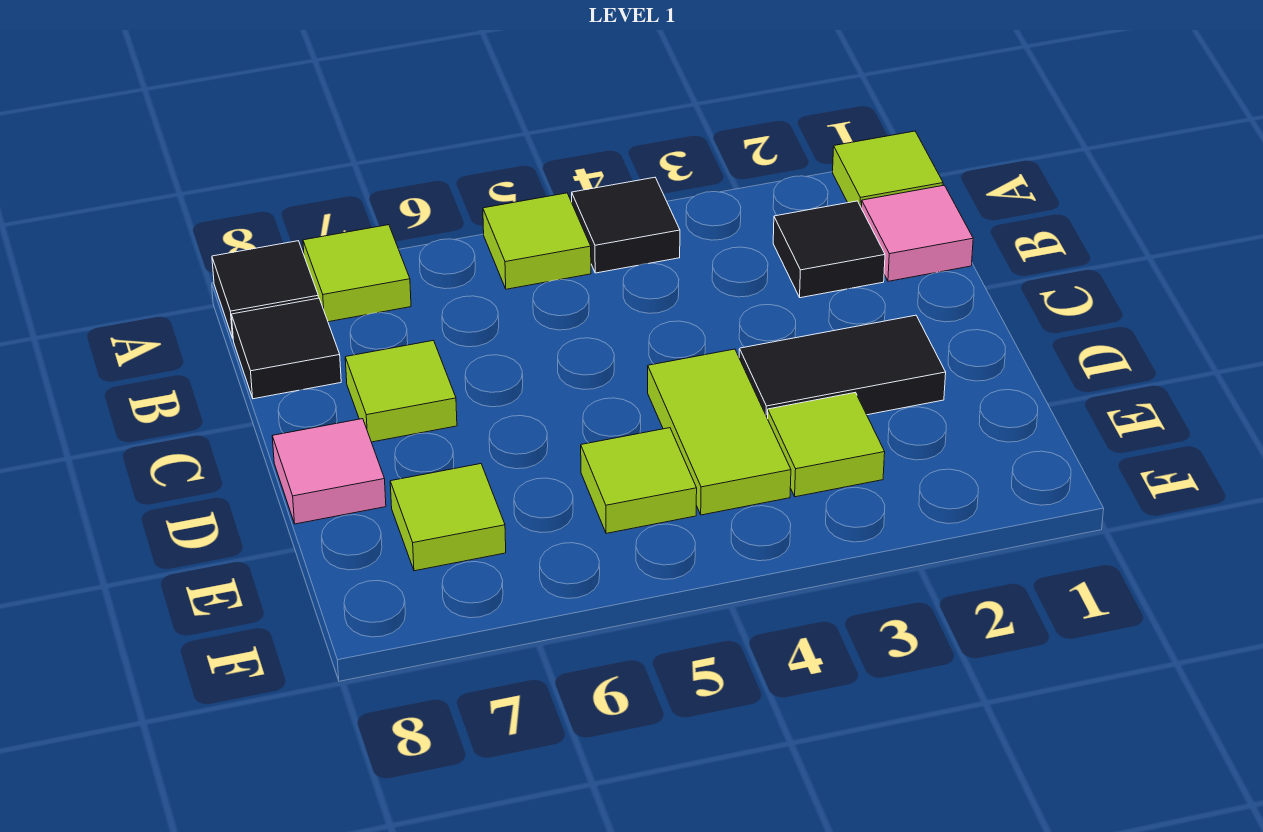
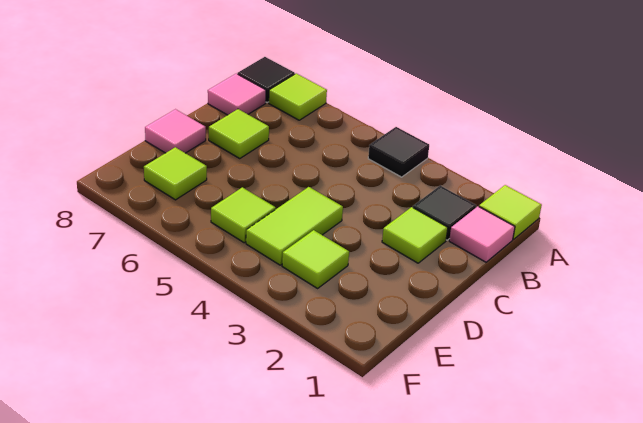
lime tile A5 level 1 -> lime tile C2 level 1
black tile B8 level 1 -> pink tile B8 level 1
black tile D2:D3 level 1 -> none

